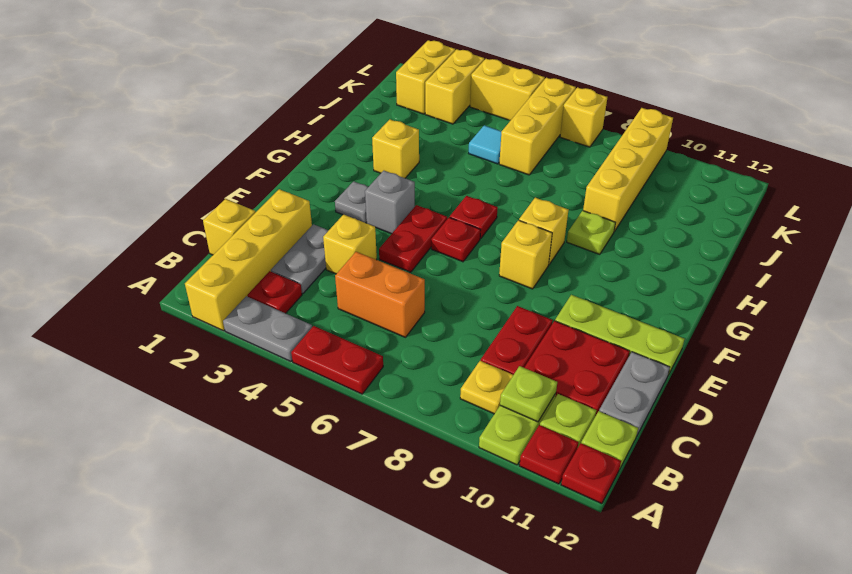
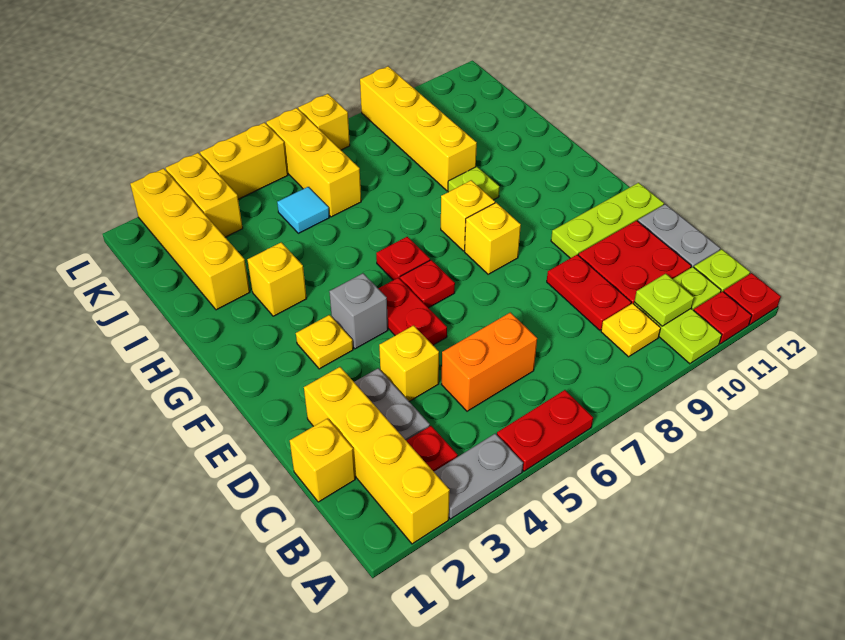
grey plate F3 level 1 -> yellow plate F3 level 1
yellow brick K2:L2 level 1 -> yellow brick I2:L2 level 1

